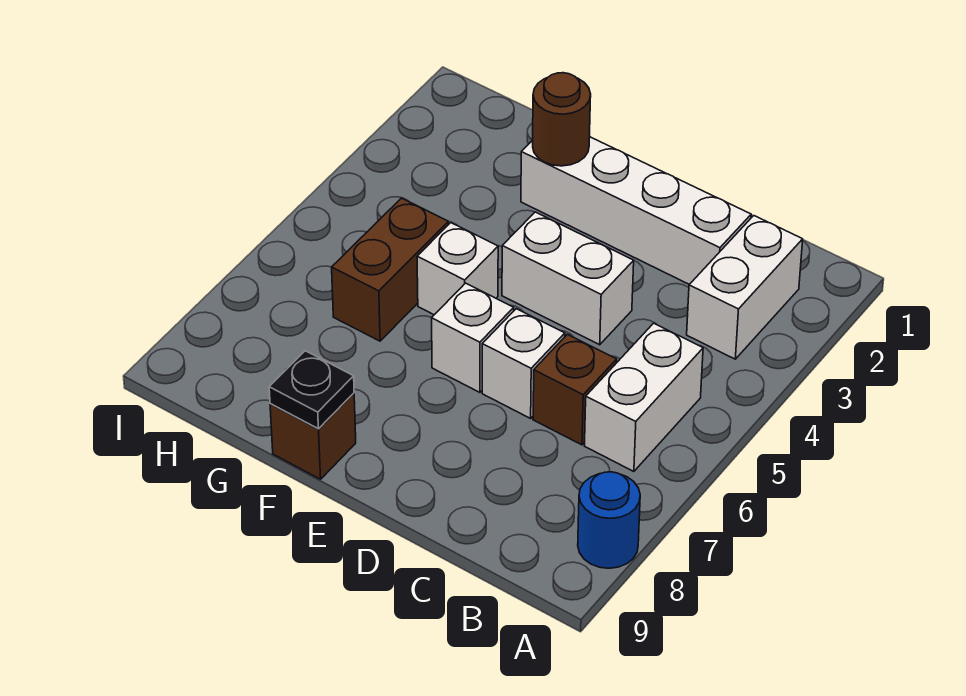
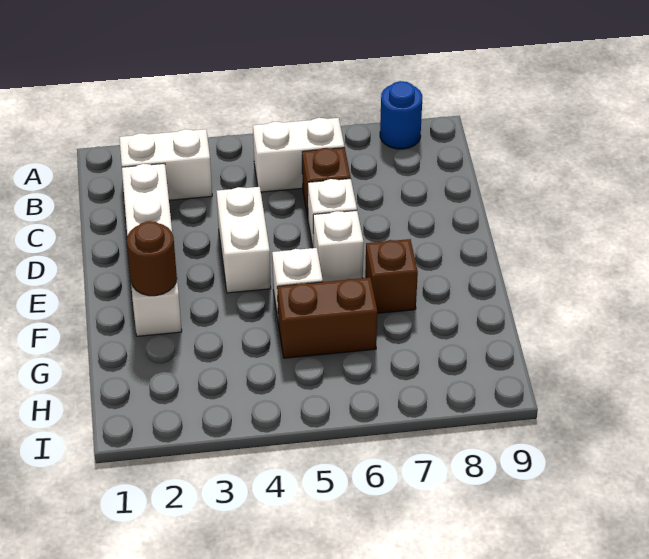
brown brick F9 level 1 -> brown brick F7 level 1
black plate F9 level 2 -> none

